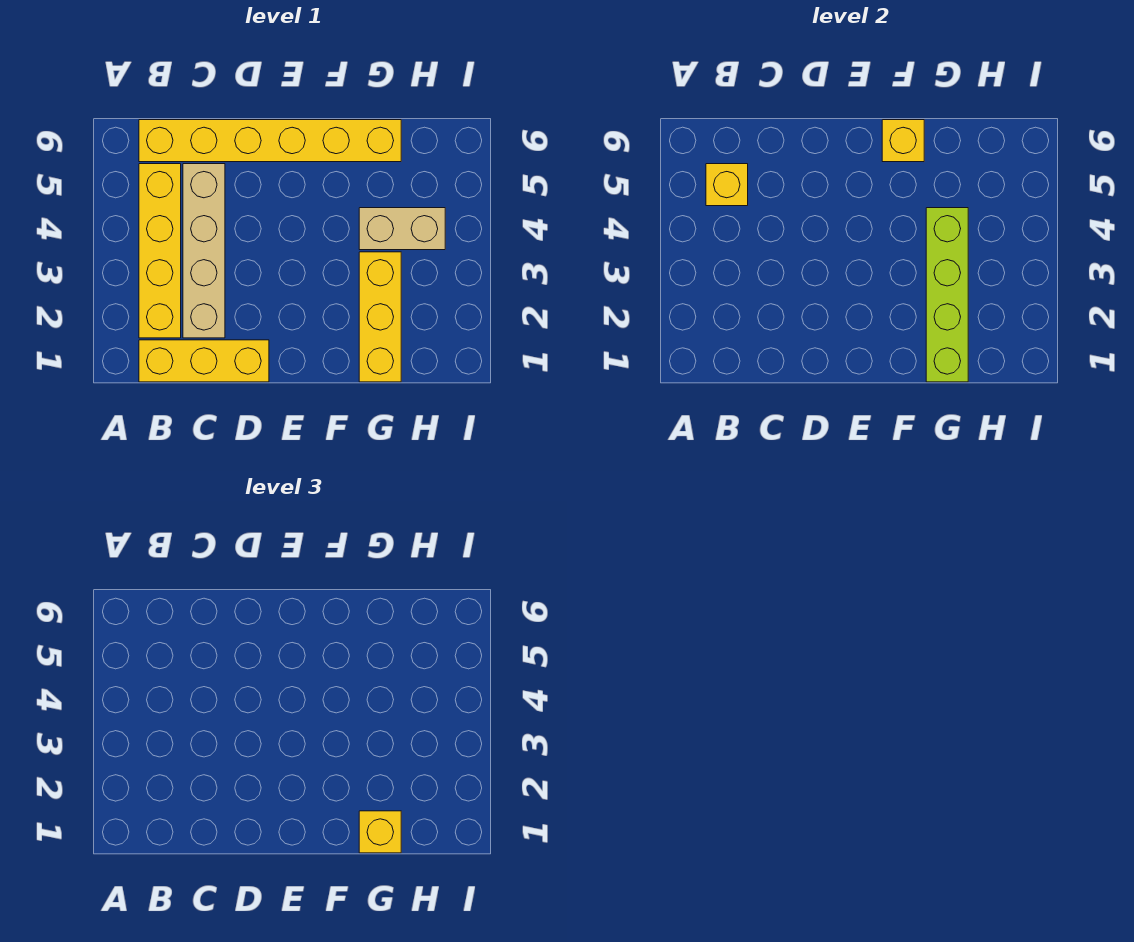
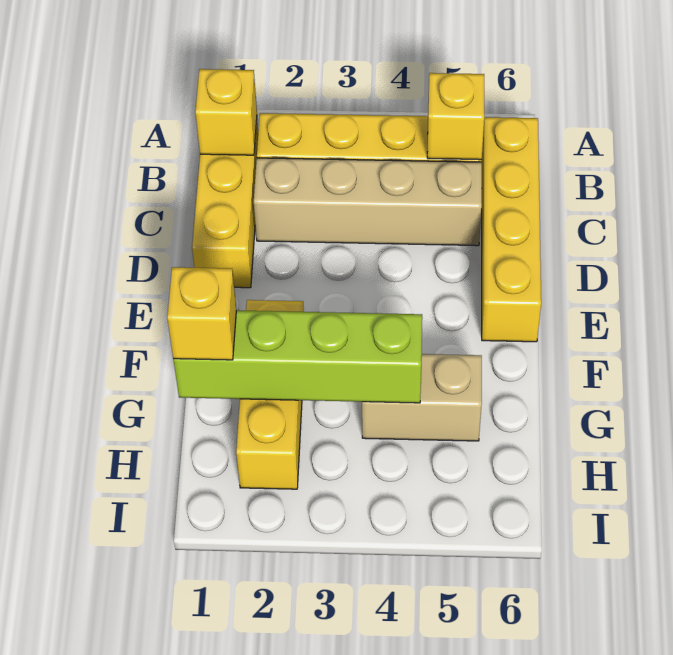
yellow brick B6:G6 level 1 -> yellow brick B6:E6 level 1
yellow brick F6 level 2 -> yellow brick B1 level 2
yellow brick G1:G3 level 1 -> yellow brick F2:H2 level 1
tan brick G4:H4 level 1 -> tan brick G4:G5 level 1

